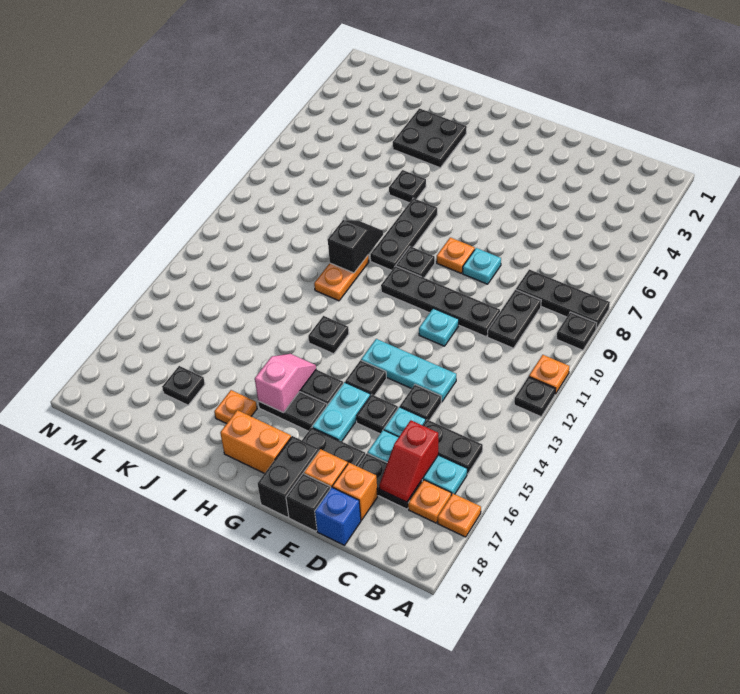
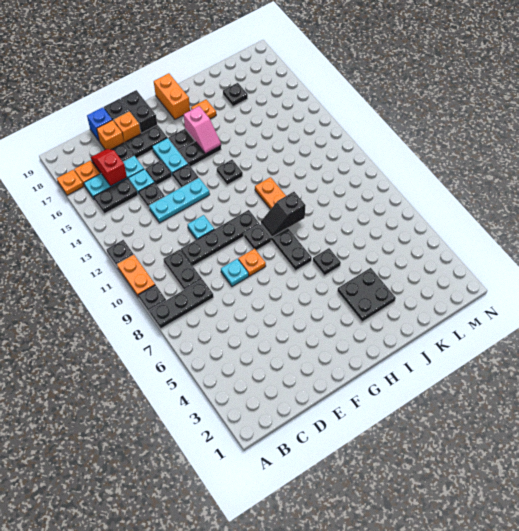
orange plate A11 level 1 -> orange plate A10:A11 level 1
orange brick G18:H18 level 1 -> orange brick H18:H19 level 1
black slope I9:I10 level 2 top 10 -> black slope H9:I9 level 2 top I

